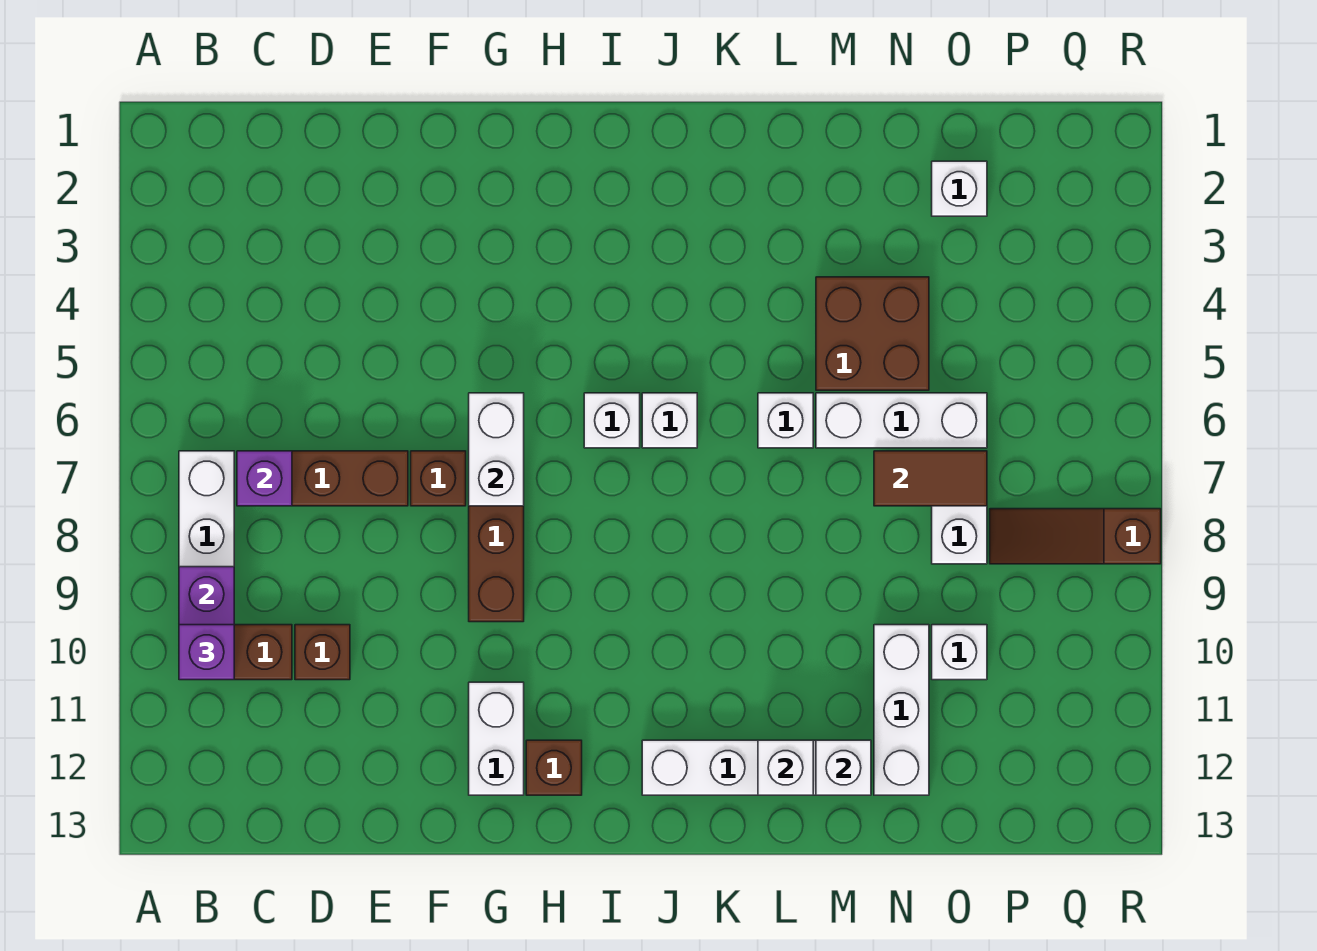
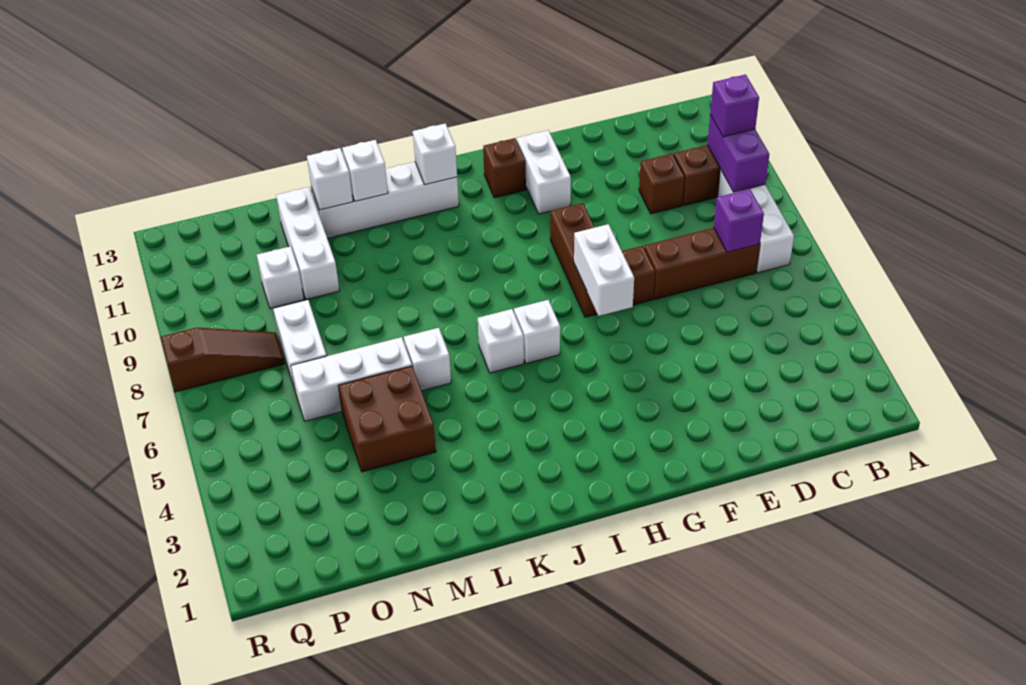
brown tile N7:O7 level 2 -> none
white brick O2 level 1 -> white brick J12 level 2

